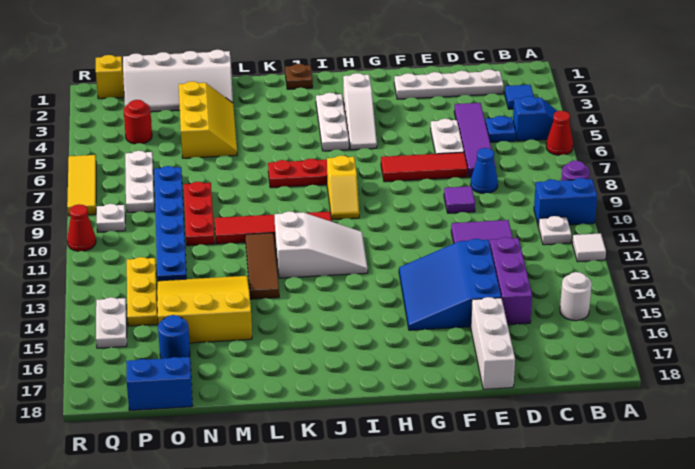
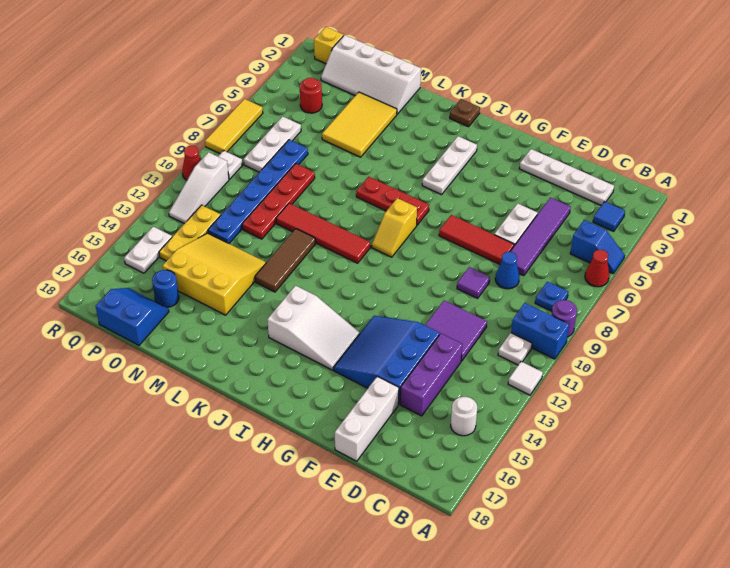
blue plate C5 level 1 -> blue plate B8 level 1
white slope H3:H5 level 1 top 3 -> white slope Q10:Q12 level 1 top 10
white slope I11:K12 level 1 top K -> white slope H14:J15 level 1 top J
yellow slope M3:N5 level 1 top N -> yellow tile M3:N5 level 1
red plate N8:N10 level 1 -> red plate N8:N11 level 1

